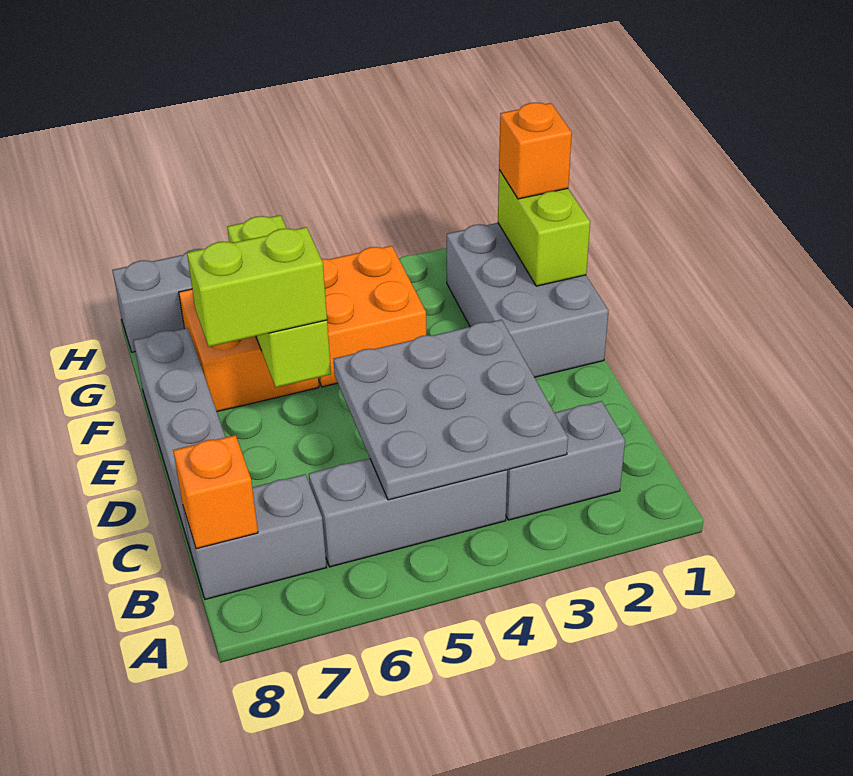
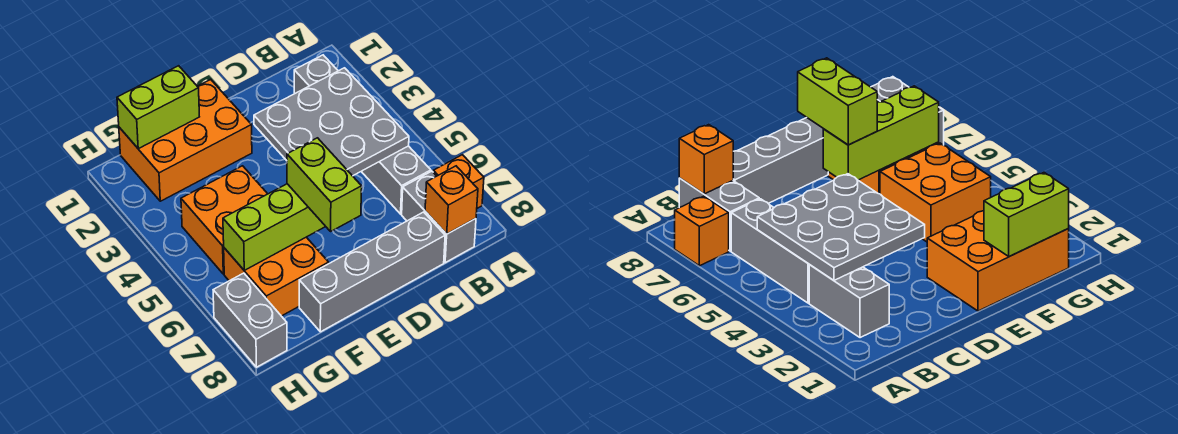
grey brick E1:G2 level 1 -> orange brick E1:G2 level 1
orange brick G1 level 3 -> orange brick A7 level 1

